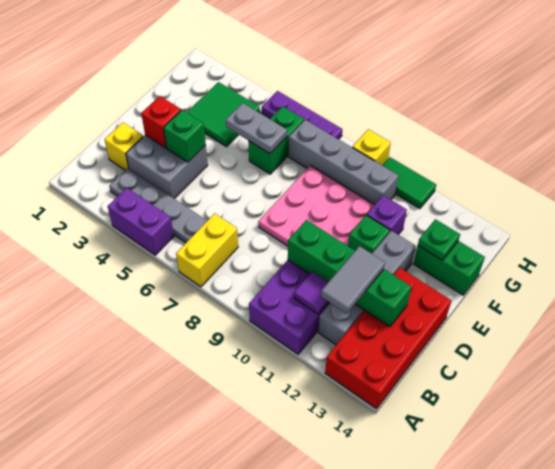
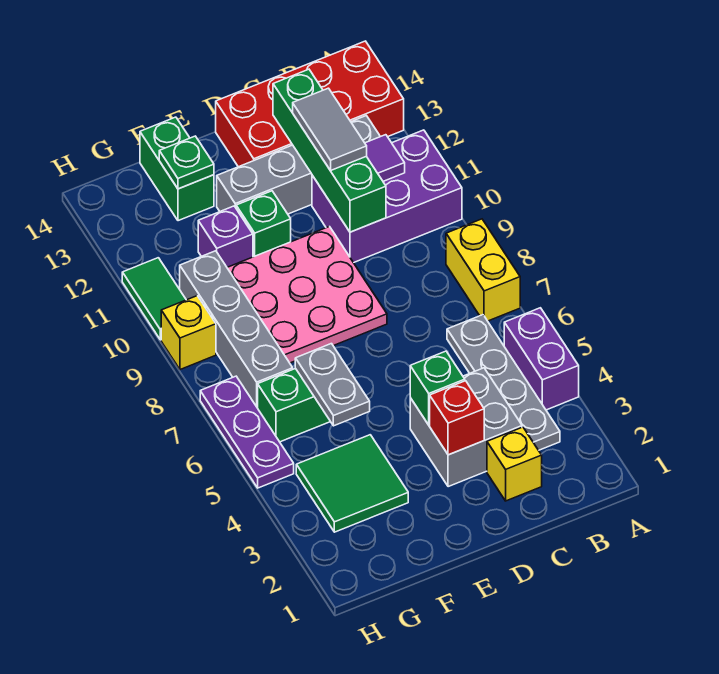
yellow brick A7:B7 level 1 -> yellow brick A7:A8 level 1
grey tile B12:C12 level 3 -> grey tile C11:C12 level 3

